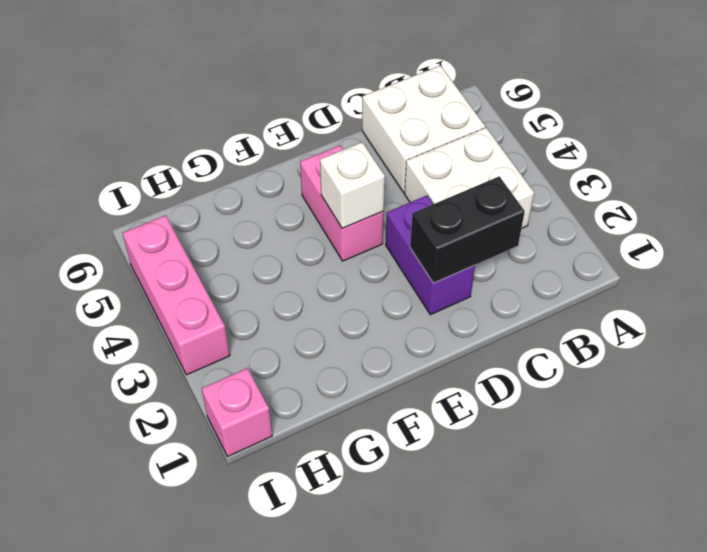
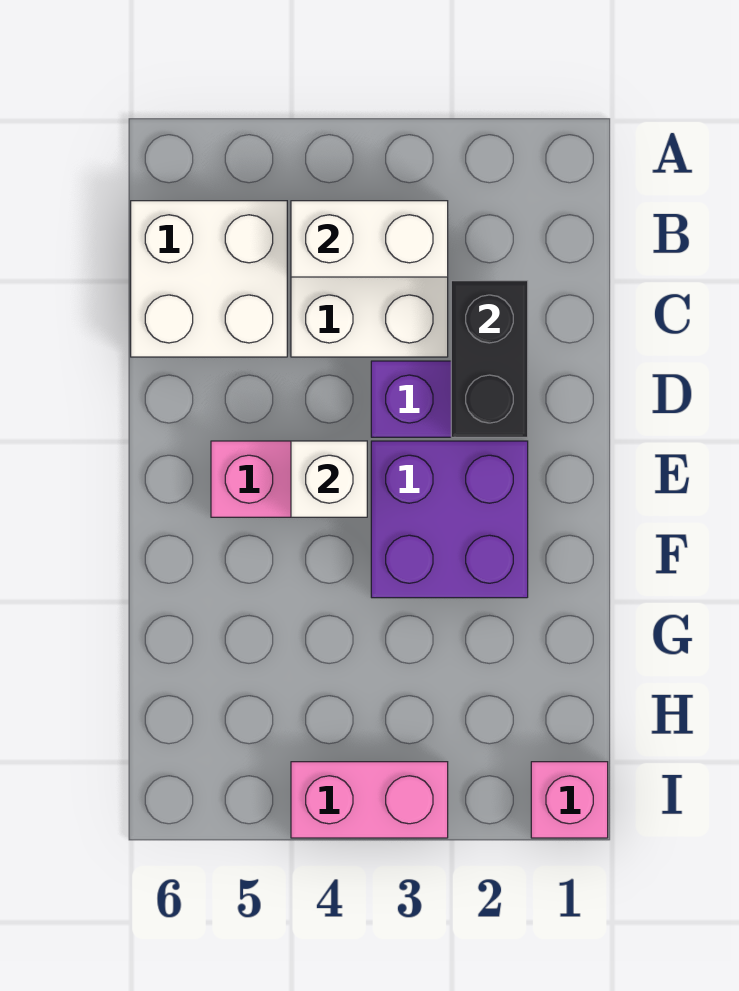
none -> white brick B3:B4 level 2
none -> purple brick E2:F3 level 1
pink brick I3:I5 level 1 -> pink brick I3:I4 level 1

